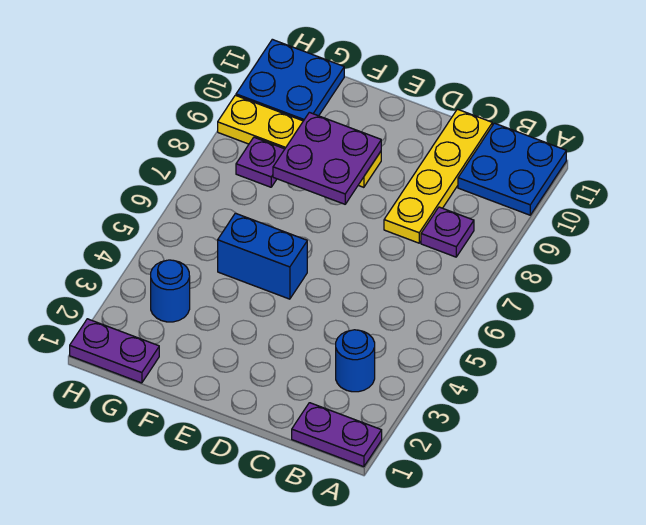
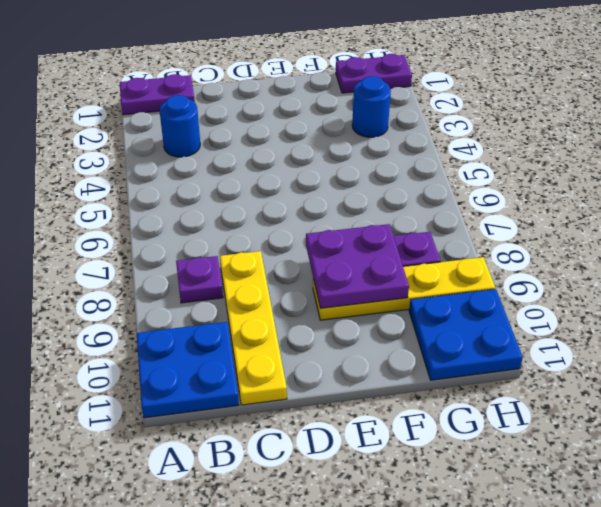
blue brick E5:F5 level 1 -> none

